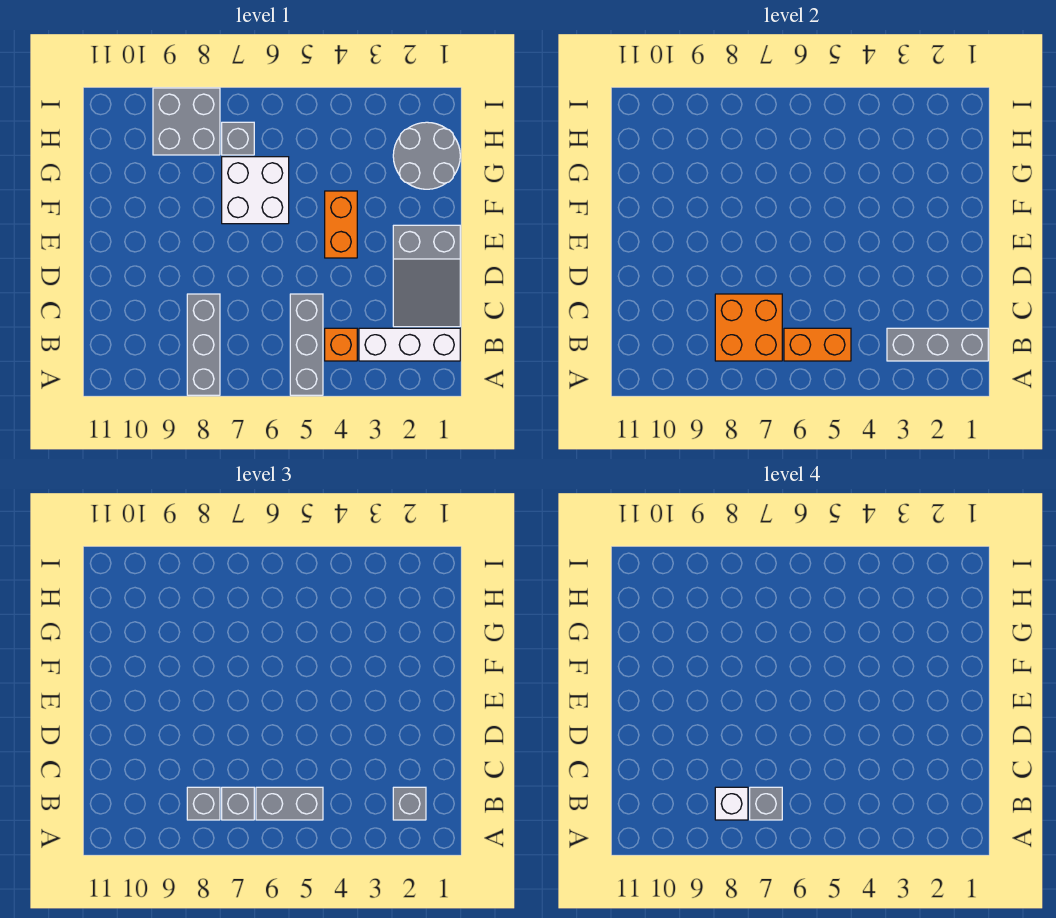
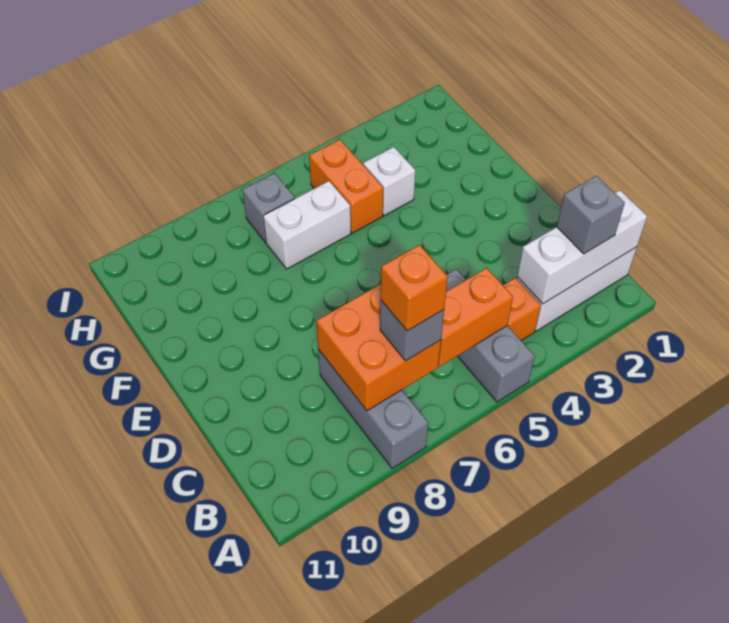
grey brick B1:B3 level 2 -> white brick B1:B3 level 2
grey brick B5:B6 level 3 -> none
grey brick B7 level 4 -> orange brick B7 level 4
grey brick B8 level 3 -> none
white brick B8 level 4 -> white brick G4 level 1
grey slope C1:E2 level 1 top E -> none
orange brick E4:F4 level 1 -> orange brick G5:H5 level 1
white brick F6:G7 level 1 -> white brick G6:G7 level 1
grey round brick G1:H2 level 1 -> none
grey brick H8:I9 level 1 -> none

